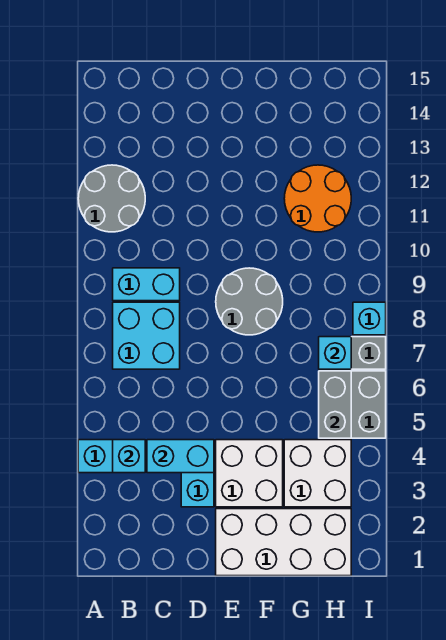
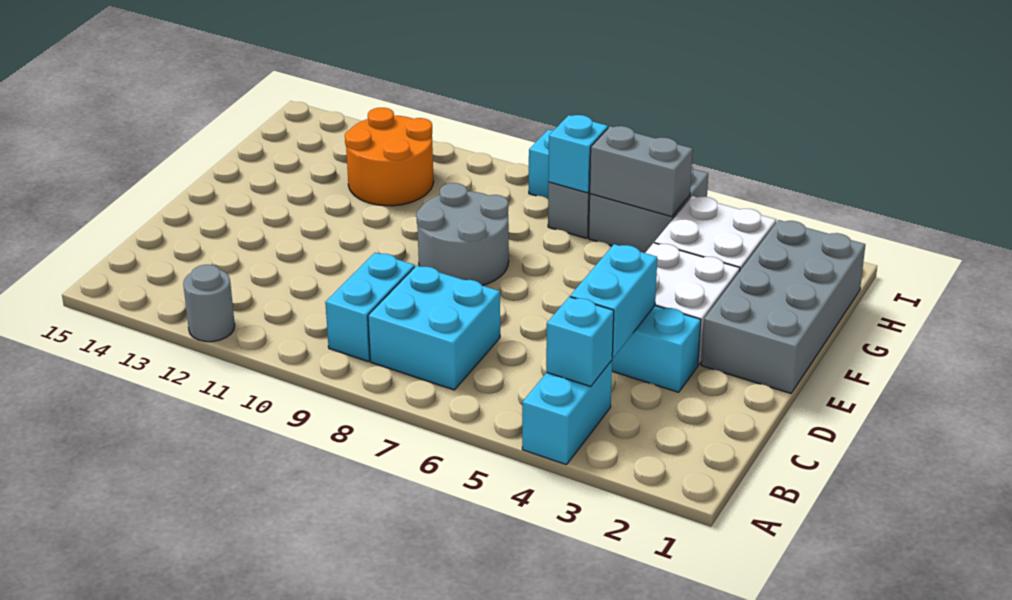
grey round brick A11:B12 level 1 -> grey round brick A12 level 1
white brick E1:H2 level 1 -> grey brick E1:H2 level 1

